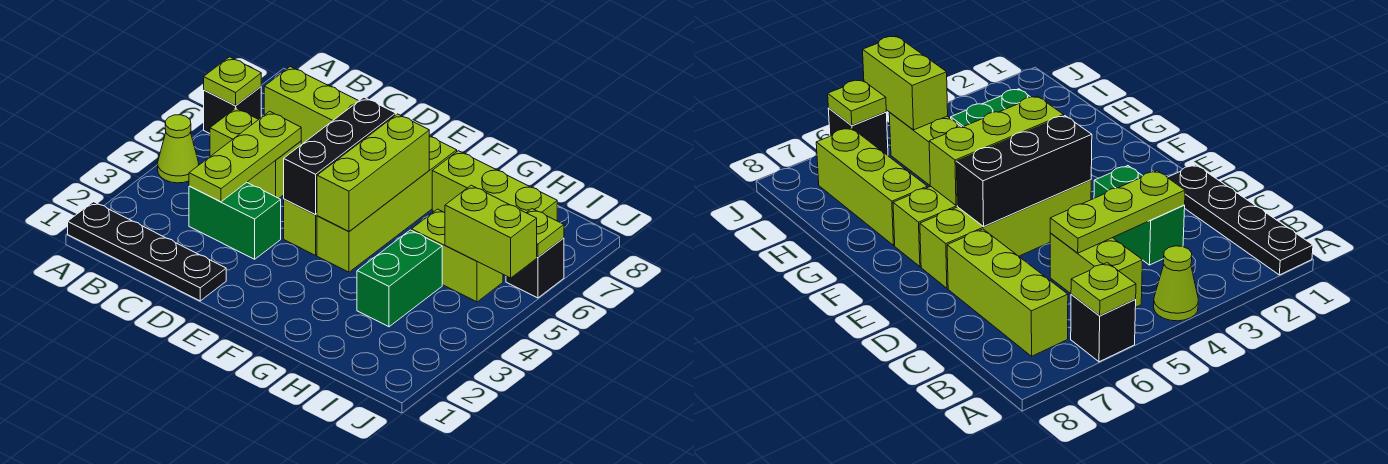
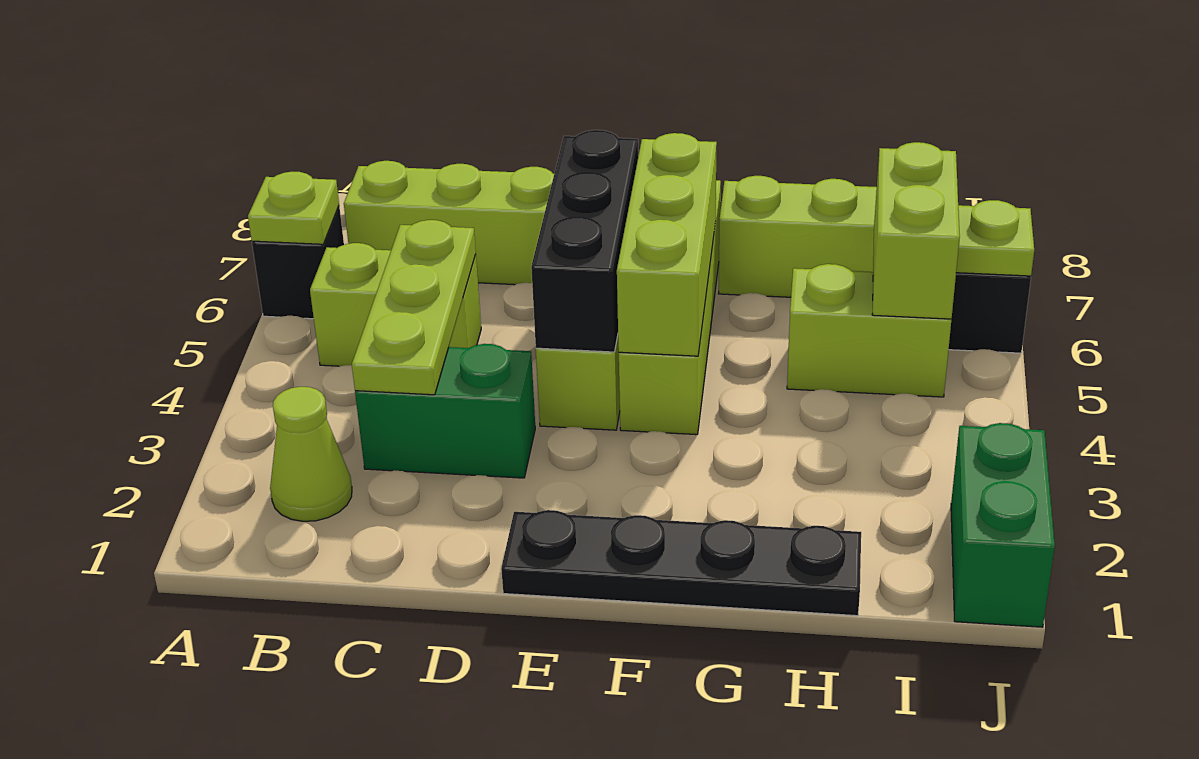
black plate A1:D1 level 1 -> black plate E1:H1 level 1
lime cone A4 level 1 -> lime cone B2 level 1
green brick H3:H4 level 1 -> green brick J1:J2 level 1
lime brick I5:J5 level 2 -> lime brick I5:I6 level 2

